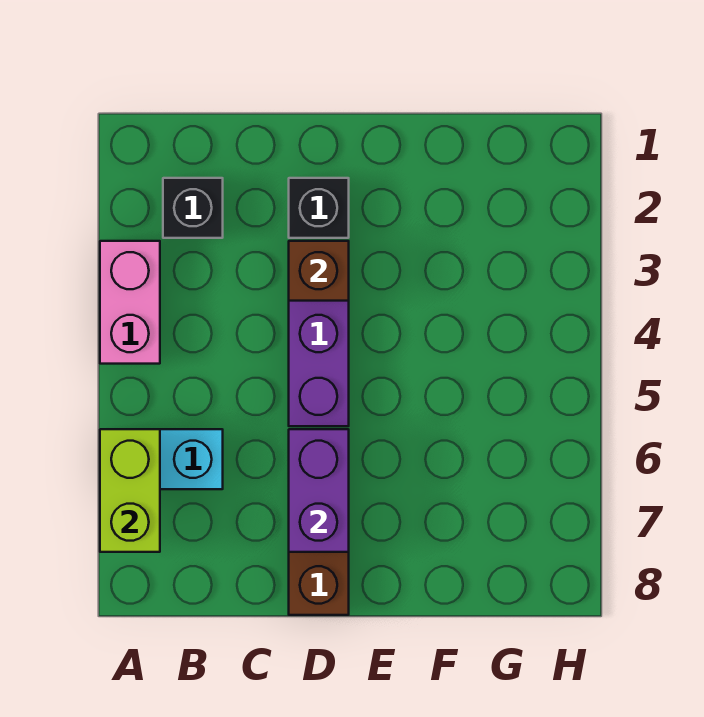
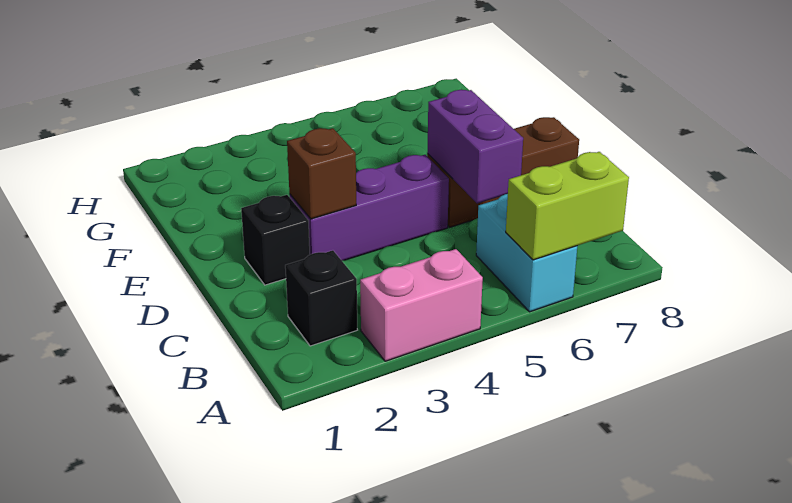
purple brick D6:D7 level 2 -> purple brick C6:D6 level 2

